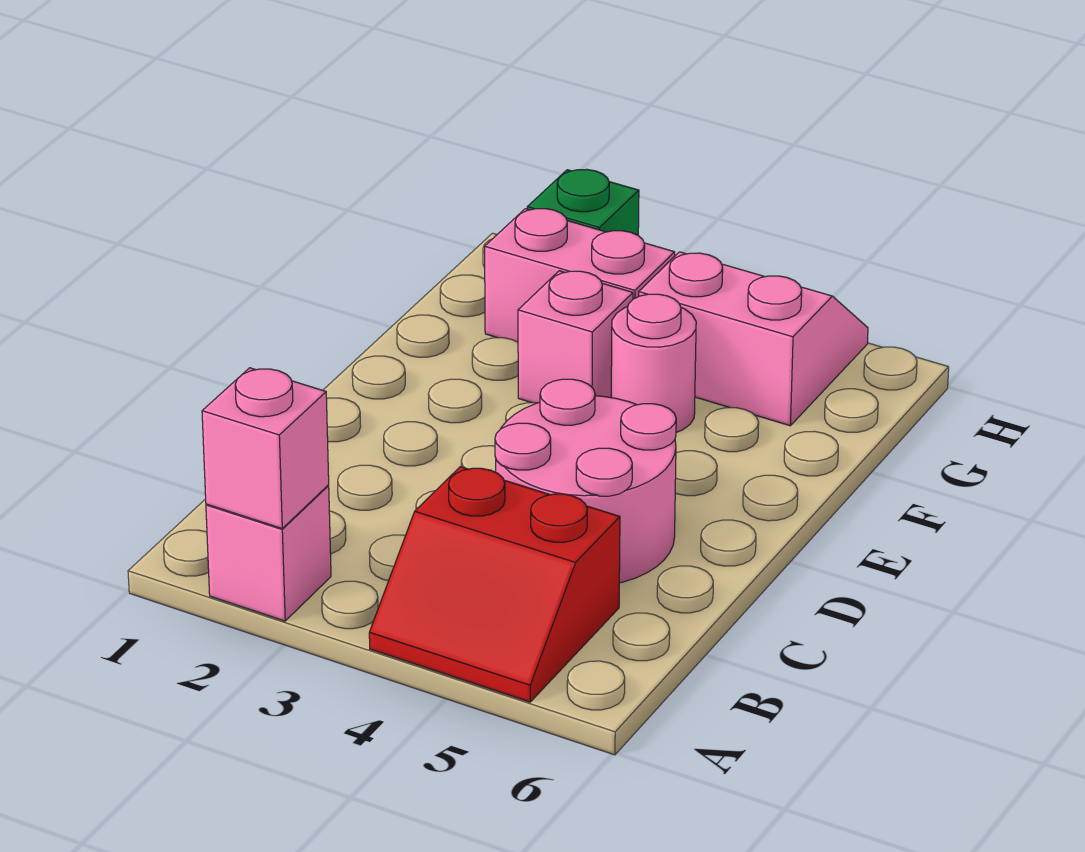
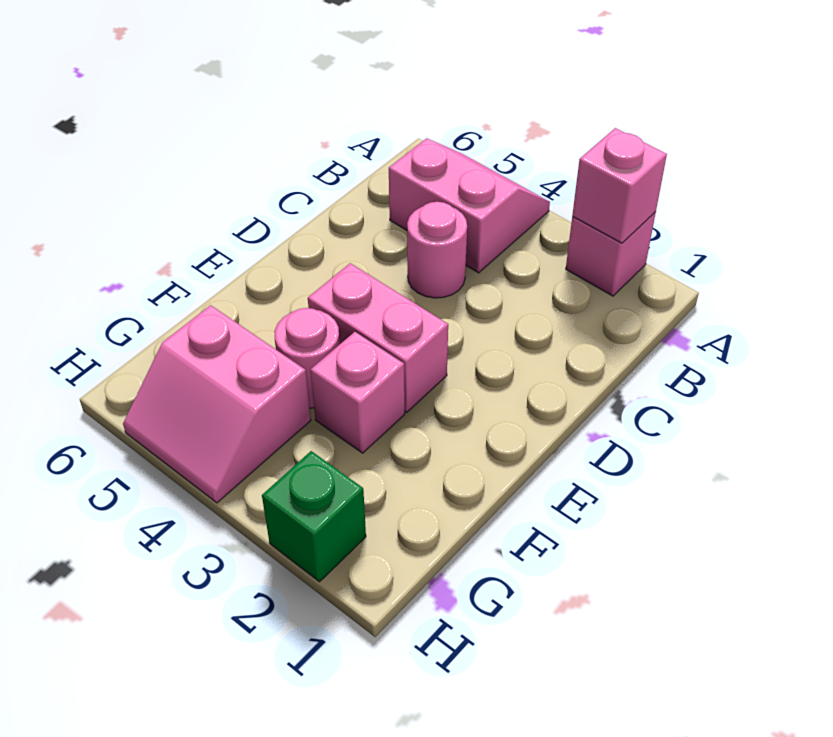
red slope A4:B5 level 1 top B -> pink slope A4:B5 level 1 top B
pink round brick C4:D5 level 1 -> pink round brick C4 level 1
pink brick G2:G3 level 1 -> pink brick E3:E4 level 1

